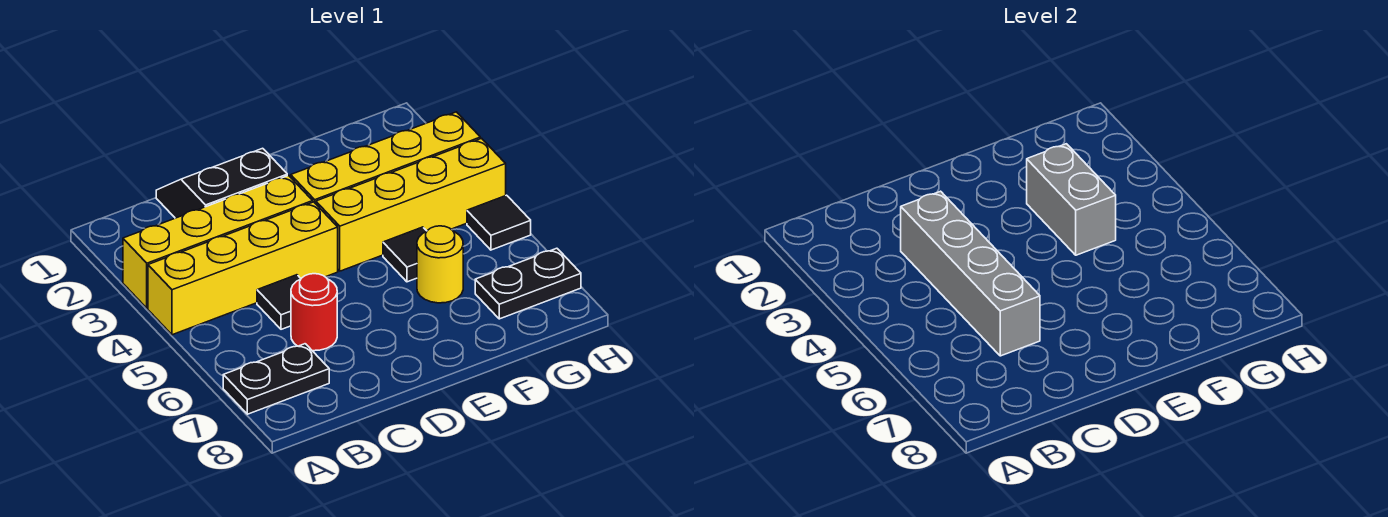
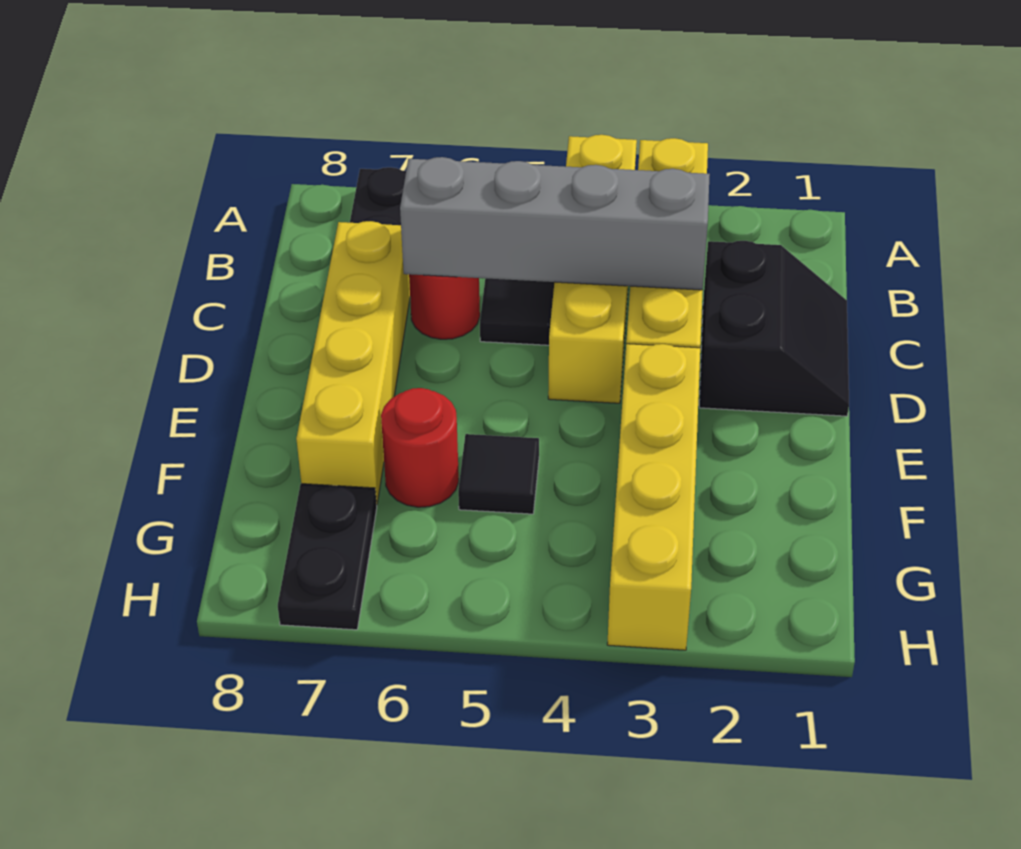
yellow brick E4:H4 level 1 -> yellow brick C7:F7 level 1
grey brick F3:F4 level 2 -> none
yellow round brick F6 level 1 -> red round brick F6 level 1
black tile H5 level 1 -> none

